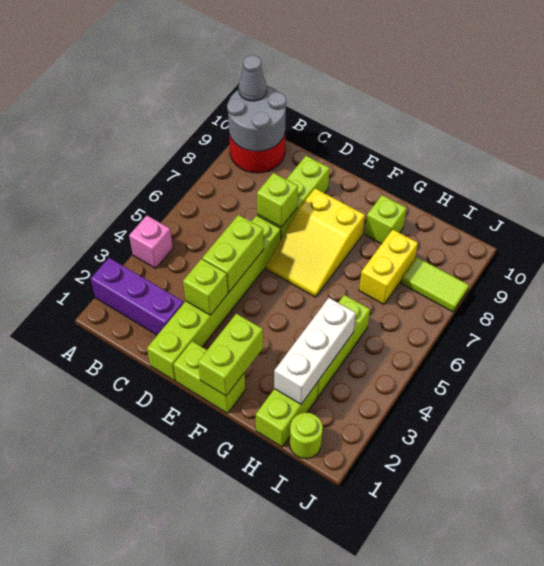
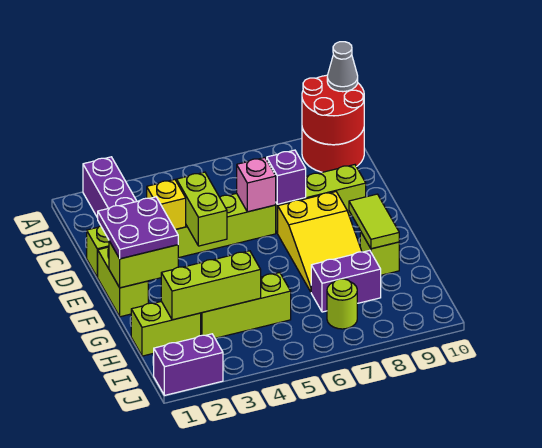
pink brick A4 level 1 -> pink brick D6 level 2
grey round brick A9:B10 level 2 -> red round brick A9:B10 level 2
lime brick D3 level 2 -> yellow brick D3 level 2
lime brick D4:D5 level 2 -> lime brick D4:E4 level 2
lime brick D7 level 2 -> purple brick D7 level 2
none -> purple plate E1:F2 level 3
yellow slope E6:F8 level 1 top 8 -> yellow slope E7:G8 level 1 top E
white brick H2:H4 level 2 -> lime brick H2:H4 level 2
yellow brick H7:H8 level 1 -> purple brick H7:H8 level 1
lime round brick I1 level 1 -> lime round brick I7 level 1
lime tile I8:J8 level 1 -> lime tile F9:G9 level 2
none -> purple brick J1:J2 level 1

